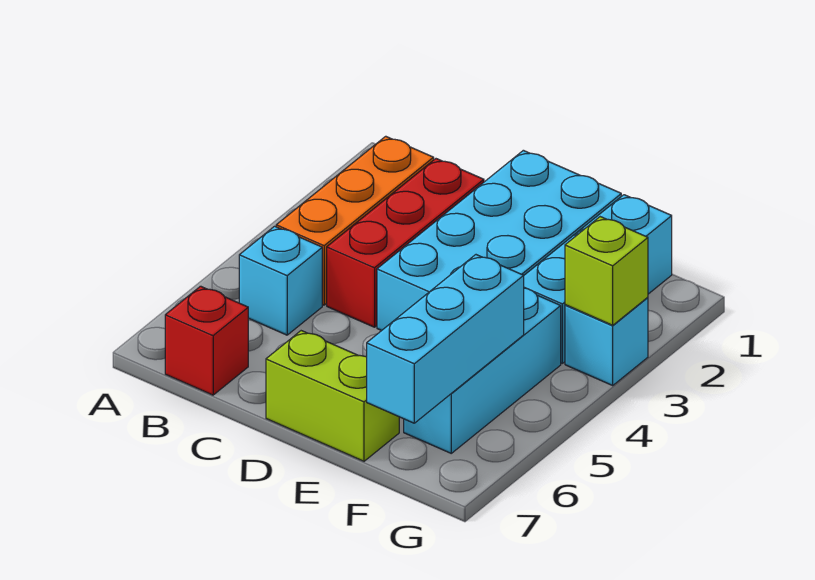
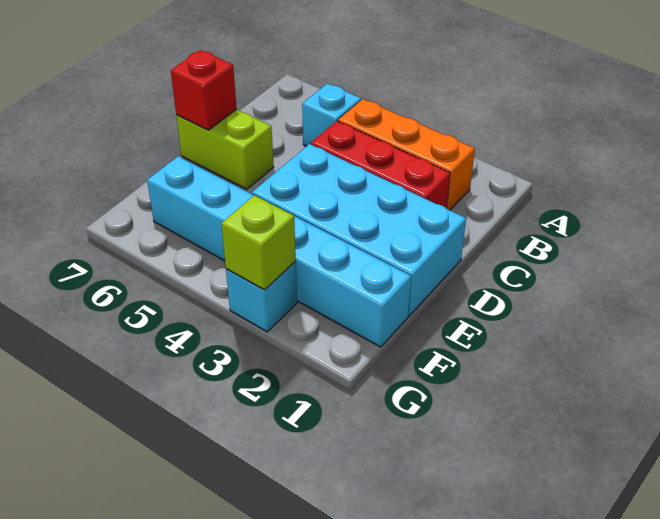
red brick B7 level 1 -> red brick D7 level 2
lime brick D7:E7 level 1 -> lime brick D6:D7 level 1
cyan brick F5:F7 level 2 -> none

